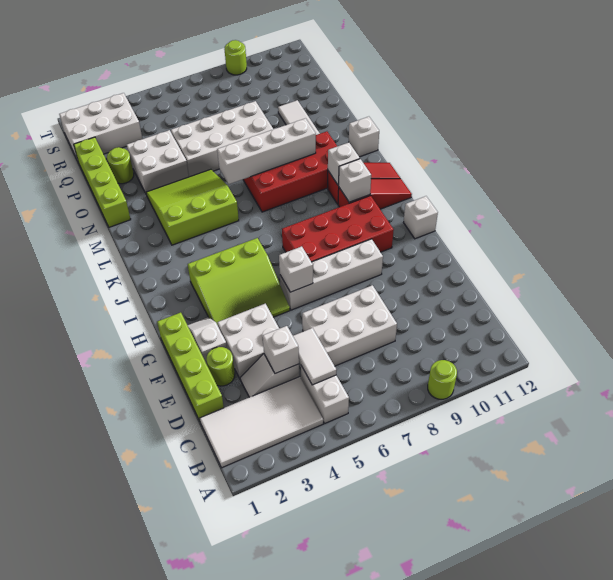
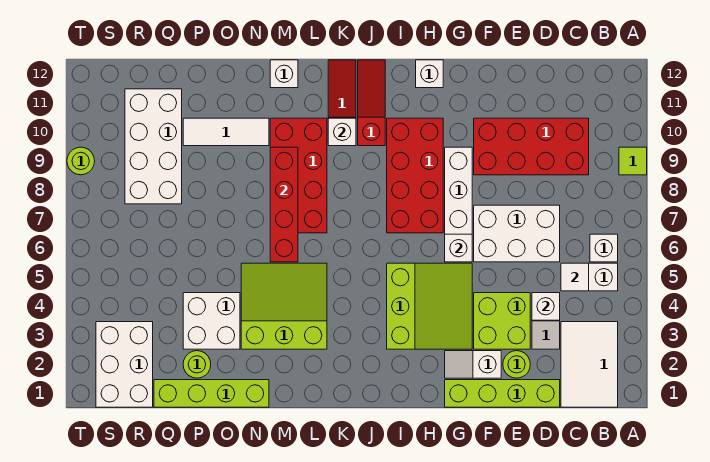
lime round brick A9 level 1 -> lime tile A9 level 1
white tile B1:C4 level 1 -> white tile B1:C3 level 1
white tile C5:D5 level 2 -> white tile C5 level 2
none -> red brick C9:F10 level 1
white brick D6:E8 level 1 -> white brick D6:F7 level 1
white brick E3:F4 level 1 -> lime brick E3:F4 level 1
white brick J10 level 2 -> white brick B6 level 1
lime slope L3:N5 level 1 top L -> lime slope L3:N5 level 1 top 3
white brick M6:M9 level 2 -> red brick M6:M9 level 2
white brick O5:P8 level 1 -> white brick Q8:R11 level 1

